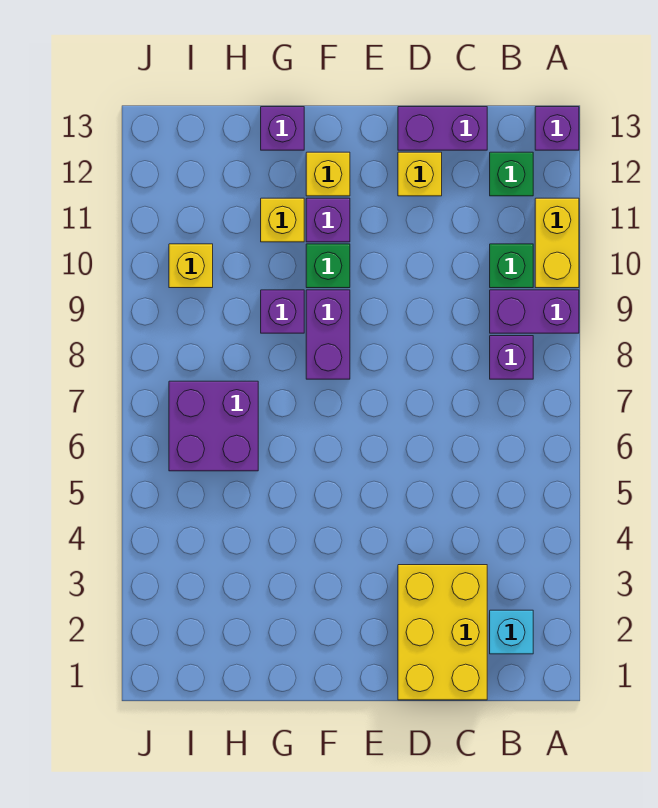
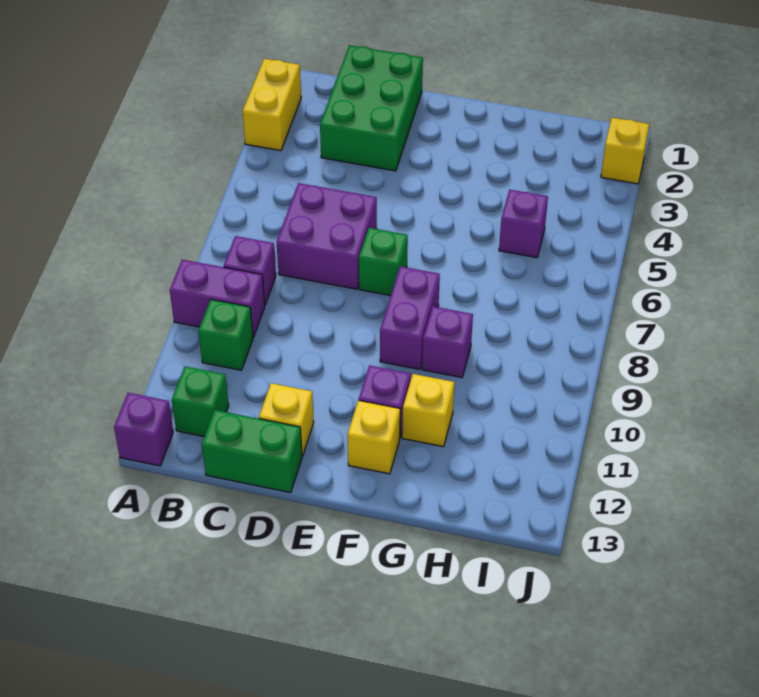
yellow brick A10:A11 level 1 -> yellow brick A2:A3 level 1
cyan brick B2 level 1 -> none
yellow brick C1:D3 level 1 -> green brick C1:D3 level 1
purple brick C13:D13 level 1 -> green brick C13:D13 level 1
green brick F10 level 1 -> green brick E7 level 1
purple brick G13 level 1 -> purple brick H5 level 1
purple brick H6:I7 level 1 -> purple brick C6:D7 level 1
yellow brick I10 level 1 -> yellow brick J2 level 1

